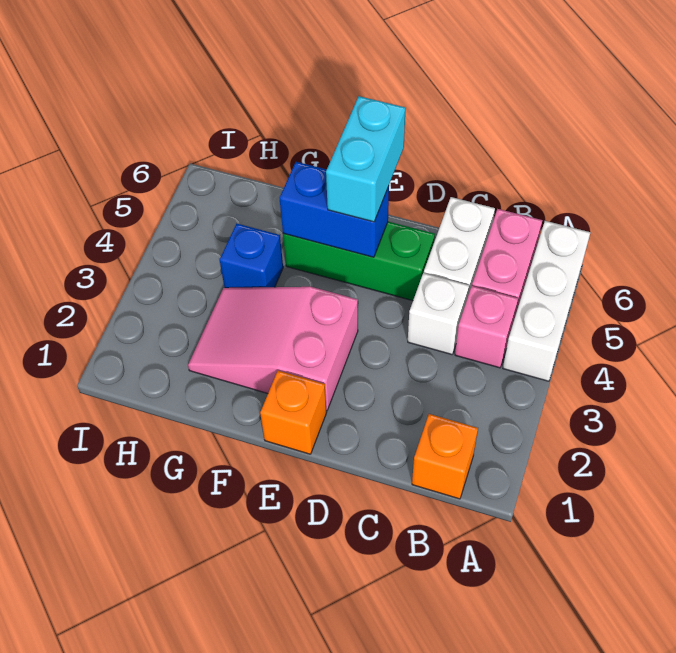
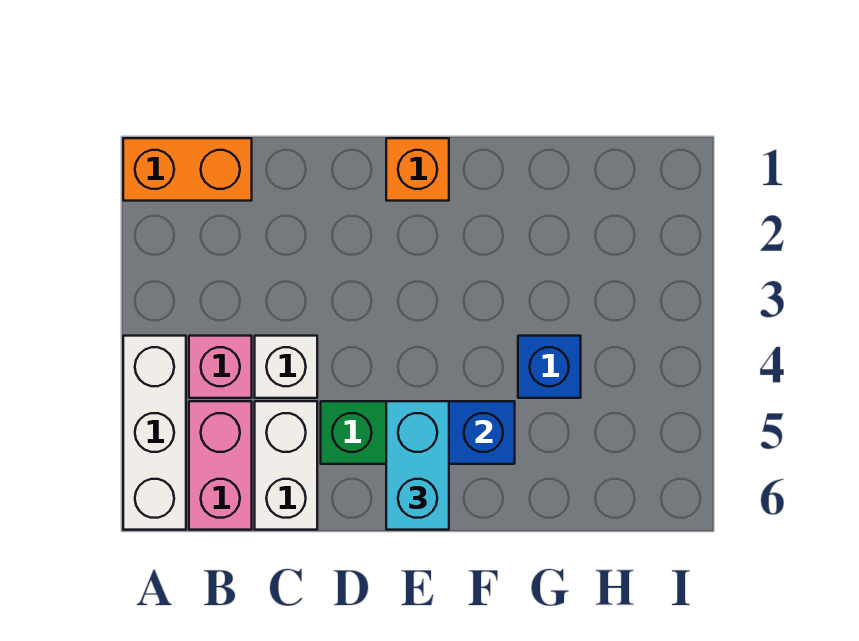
orange brick B1 level 1 -> orange brick A1:B1 level 1
pink slope E2:G3 level 1 top E -> none

